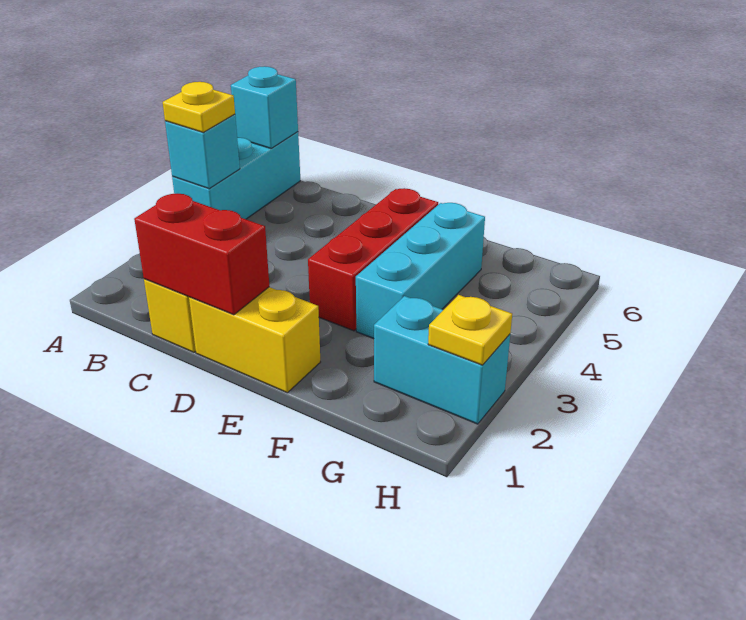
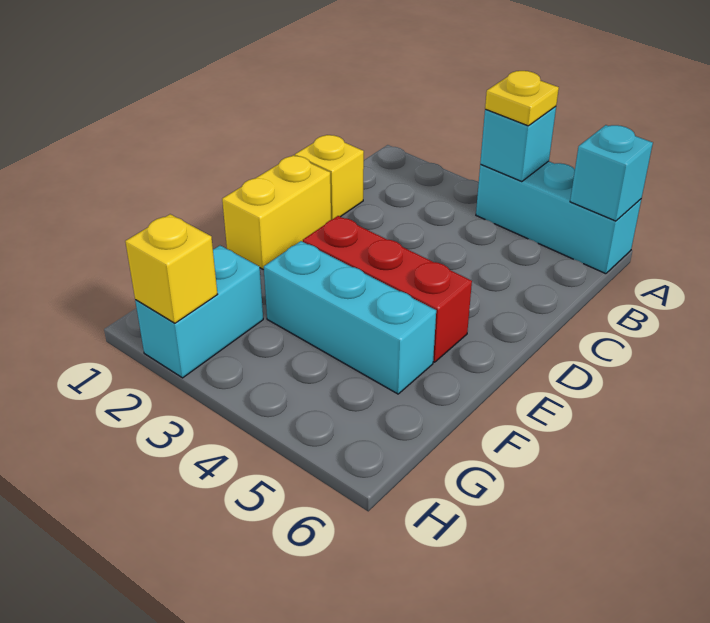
red brick C1:D1 level 2 -> none
yellow plate H2 level 2 -> yellow brick H2 level 2

